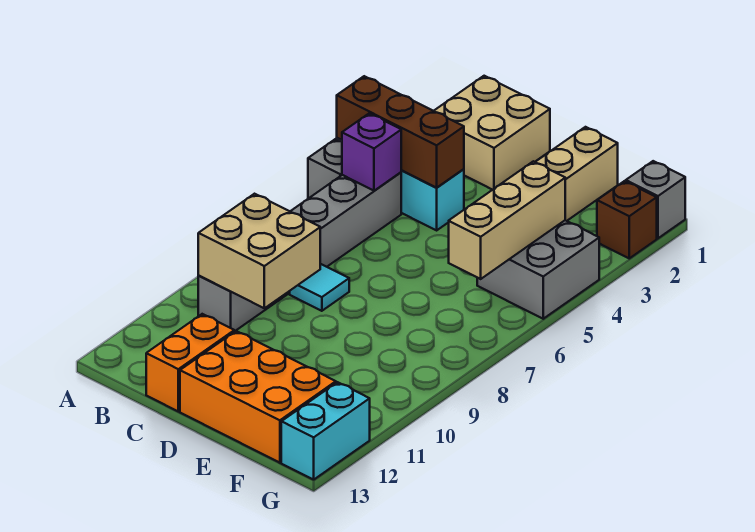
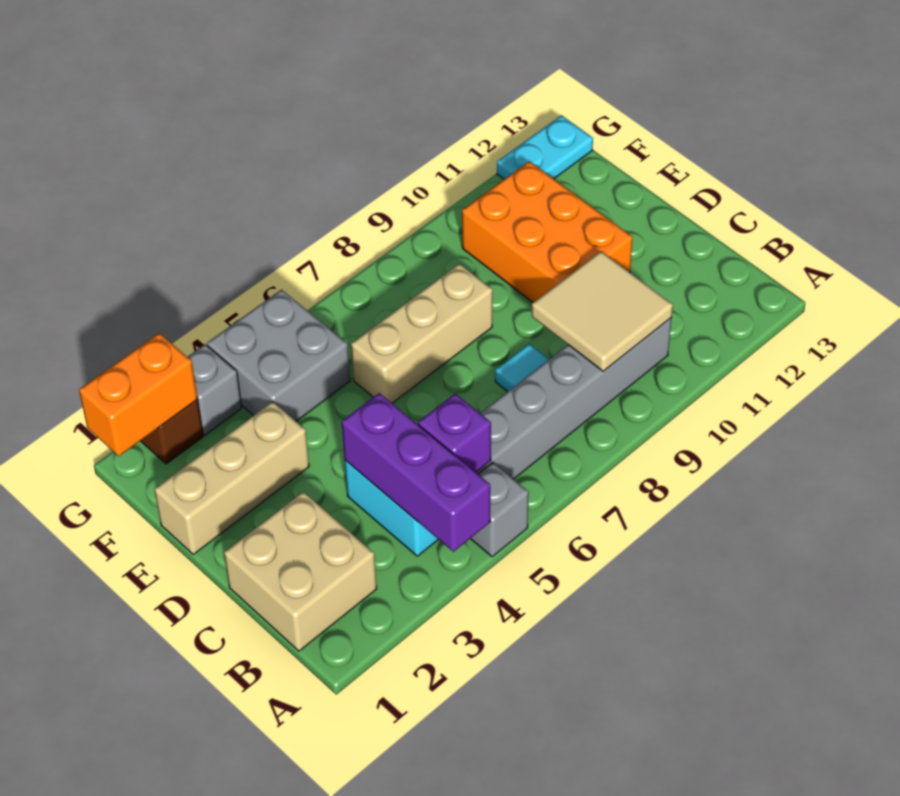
brown brick A4:C4 level 2 -> purple brick A4:C4 level 2
tan brick B9:C10 level 2 -> tan tile B9:C10 level 2
orange brick C12:C13 level 1 -> orange brick G1:G2 level 2
orange brick D12:F13 level 1 -> orange brick D10:F11 level 1
tan brick F4:F6 level 2 -> tan brick E6:E8 level 1
grey brick G1 level 1 -> grey brick G3 level 1
cyan brick G12:G13 level 1 -> cyan plate G12:G13 level 1

